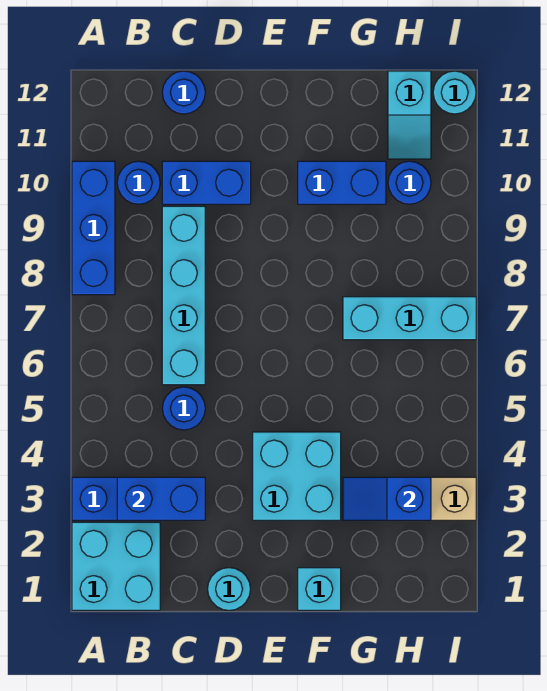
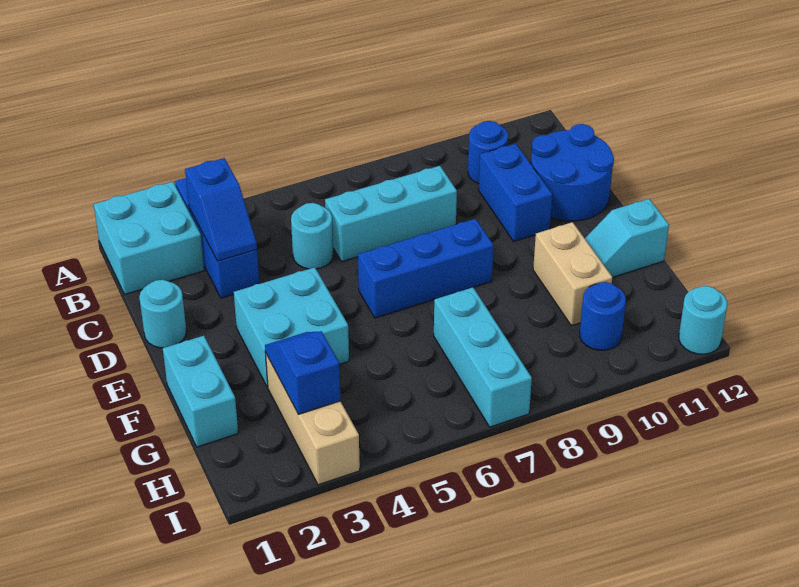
blue brick A8:A10 level 1 -> blue brick E6:E8 level 1
blue brick B3:C3 level 2 -> blue slope B3:C3 level 2 top B
blue round brick C5 level 1 -> cyan round brick C5 level 1
cyan brick C6:C9 level 1 -> cyan brick C6:C8 level 1
blue round brick C12 level 1 -> blue round brick C11:D12 level 1
cyan brick F1 level 1 -> cyan brick F1:G1 level 1
blue brick F10:G10 level 1 -> tan brick F10:G10 level 1
cyan slope H11:H12 level 1 top 12 -> cyan slope F11:F12 level 1 top 12

